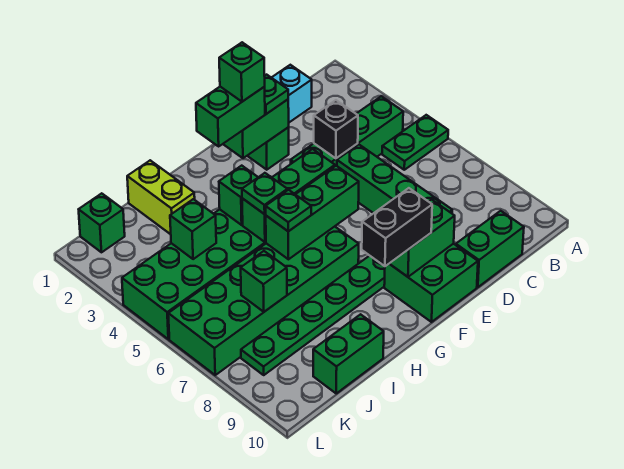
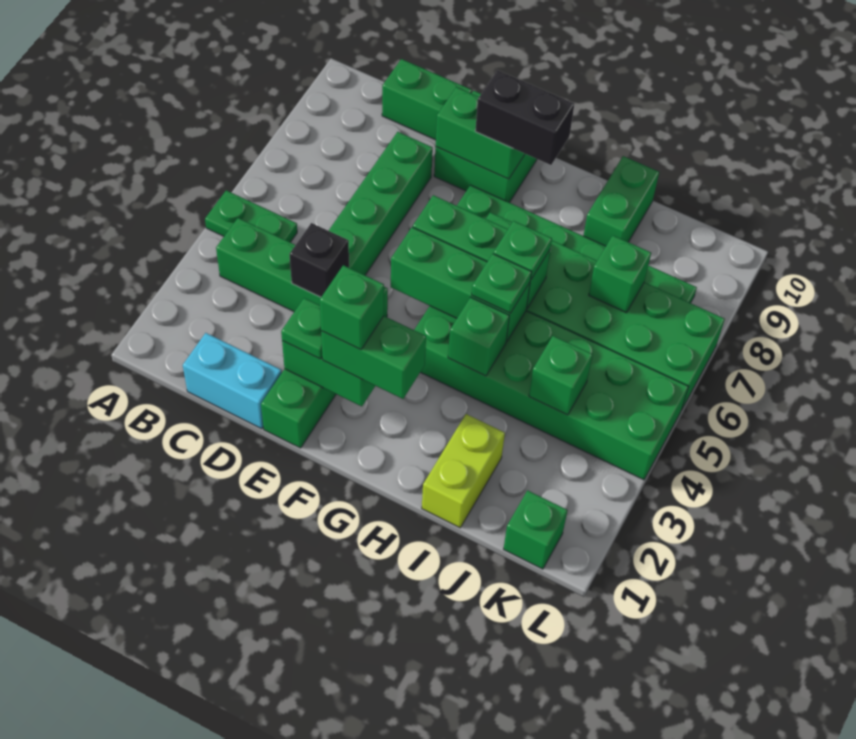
green brick I10:J10 level 1 -> green brick I9:I10 level 1

